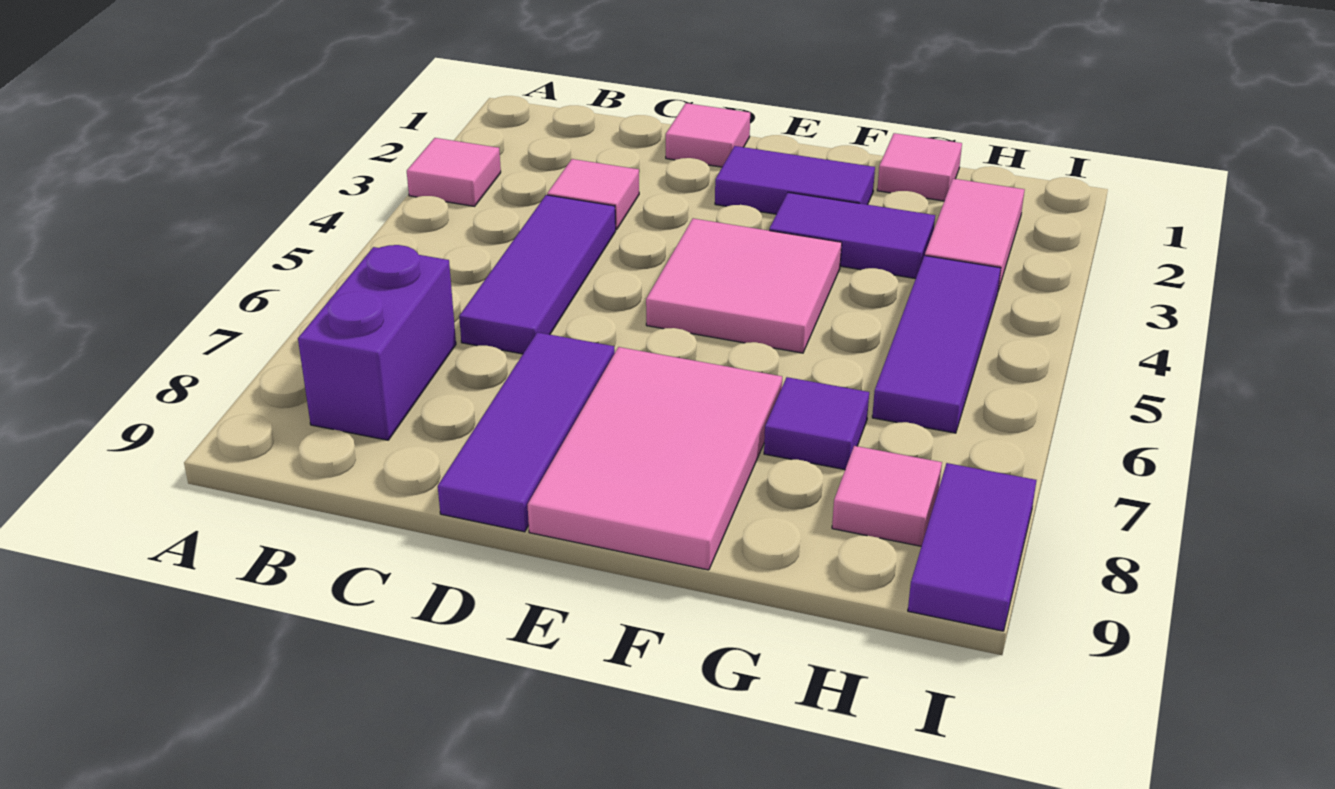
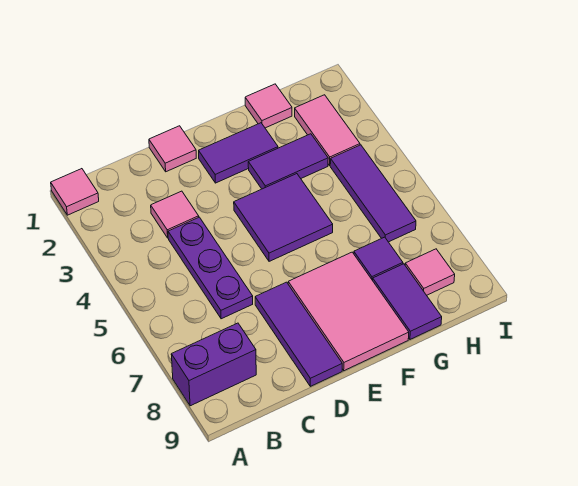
pink tile A3 level 1 -> pink tile A1 level 1
purple brick B7:B8 level 1 -> purple brick A8:B8 level 1
purple tile C4:C6 level 1 -> purple plate C4:C6 level 1
pink tile E4:F5 level 1 -> purple tile E4:F5 level 1
purple tile I8:I9 level 1 -> purple tile G8:G9 level 1

